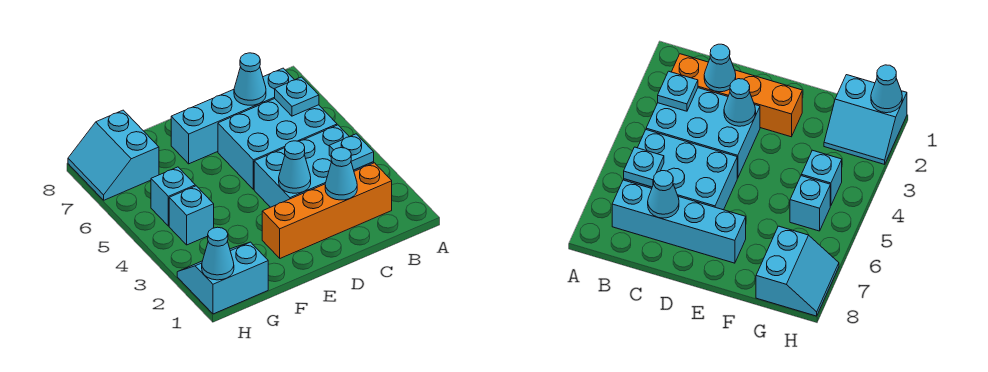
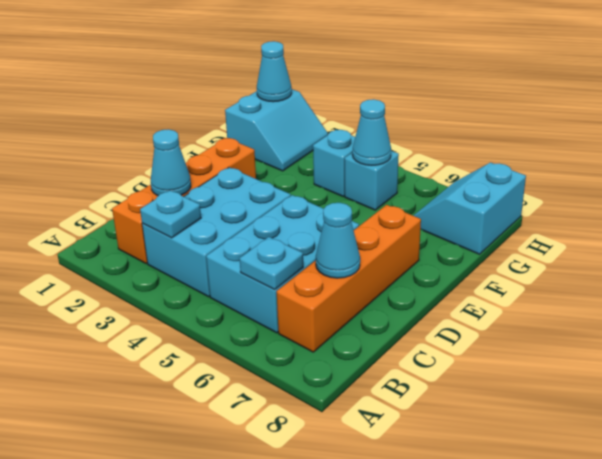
cyan brick B7:E7 level 1 -> orange brick B7:E7 level 1
cyan cone D3 level 2 -> cyan cone G5 level 2
cyan slope G7:H8 level 1 top G -> cyan slope G7:H8 level 1 top 8

